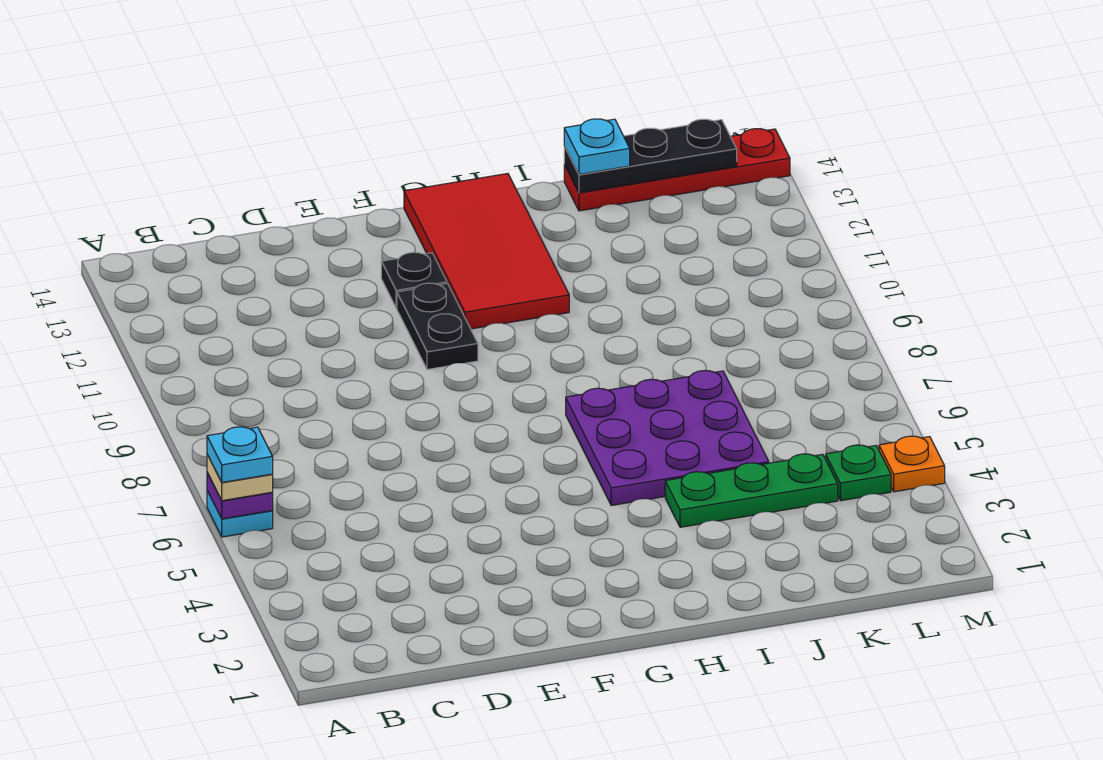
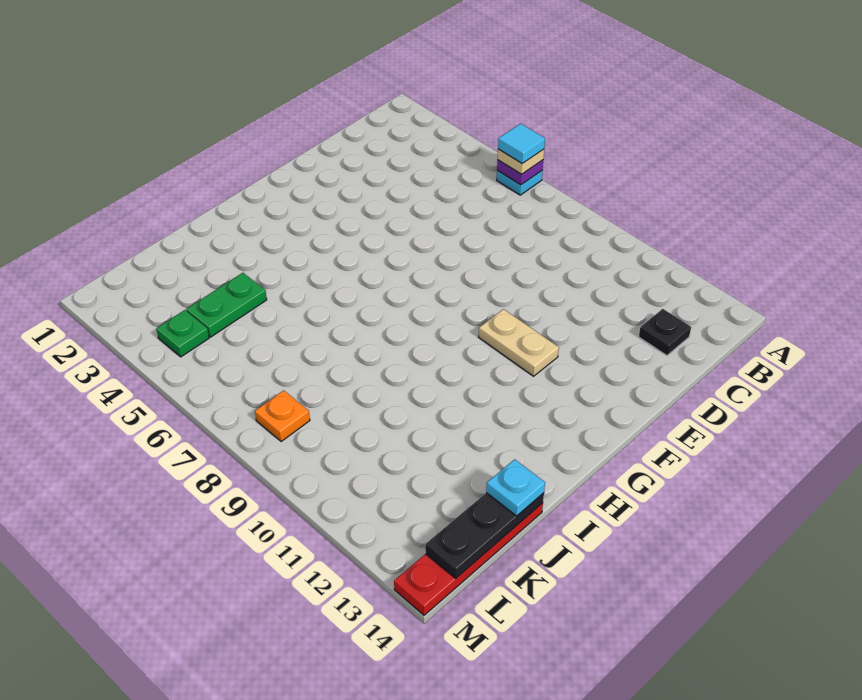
cyan plate A6 level 4 -> cyan tile A6 level 4
black plate F10:F11 level 1 -> tan plate F10:F11 level 1
black plate F12 level 1 -> black plate C13 level 1
red tile G11:H14 level 1 -> none
purple plate H5:J7 level 1 -> none
green plate I4:K4 level 1 -> green plate J4:K4 level 1
orange plate M4 level 1 -> orange plate L8 level 1

